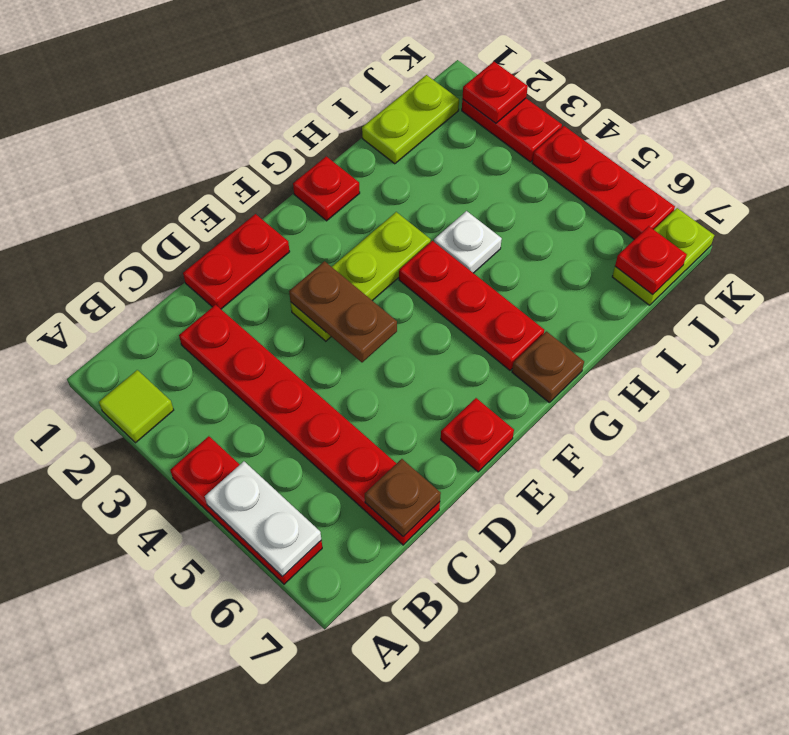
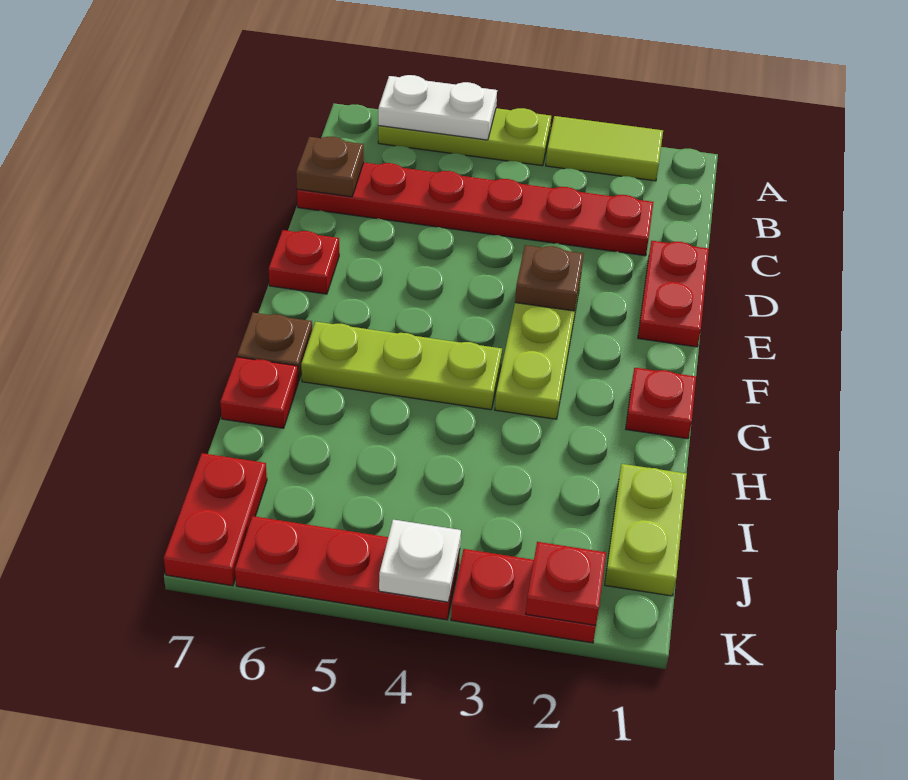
lime tile A2 level 1 -> lime tile A2:A3 level 1
red plate A4:A6 level 1 -> lime plate A4:A6 level 1
brown plate E3:E4 level 2 -> brown plate E3 level 2
red plate G4:G6 level 1 -> lime plate G4:G6 level 1
white plate H4 level 1 -> white plate K4 level 2
lime plate J7:K7 level 1 -> red plate J7:K7 level 1
red plate J7 level 2 -> red plate H7 level 1

